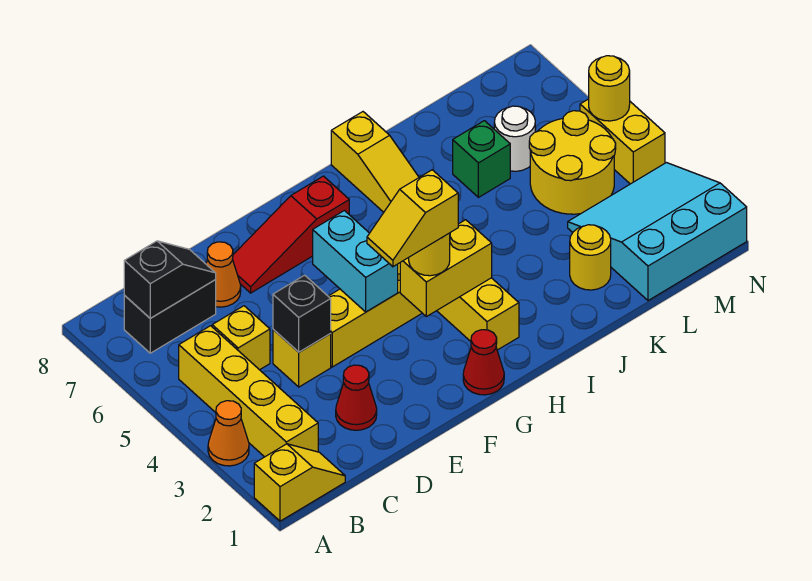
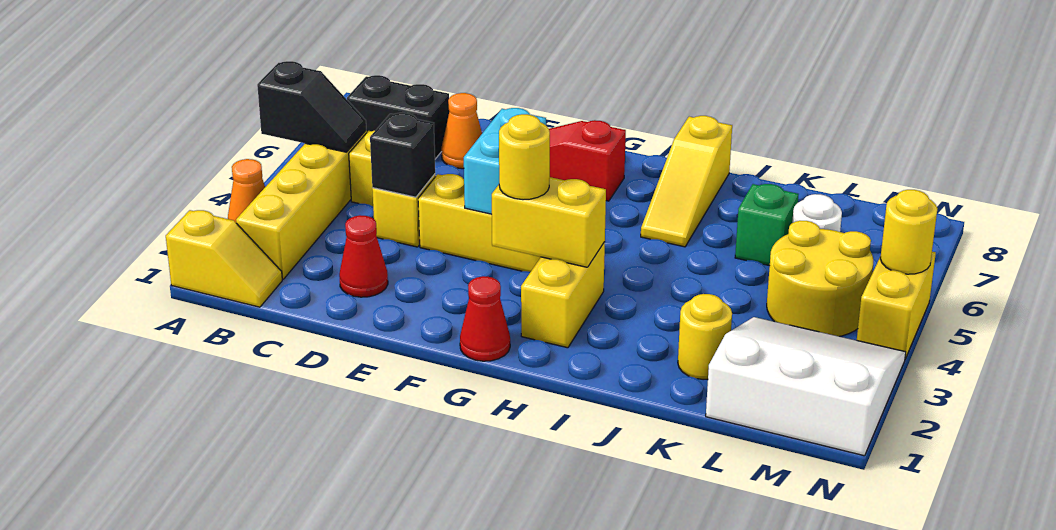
black slope B7:C7 level 2 top B -> black slope A5:B5 level 2 top A
yellow slope F3:G3 level 4 top G -> none
cyan slope L1:N3 level 1 top 1 -> white slope L1:N3 level 1 top 1

